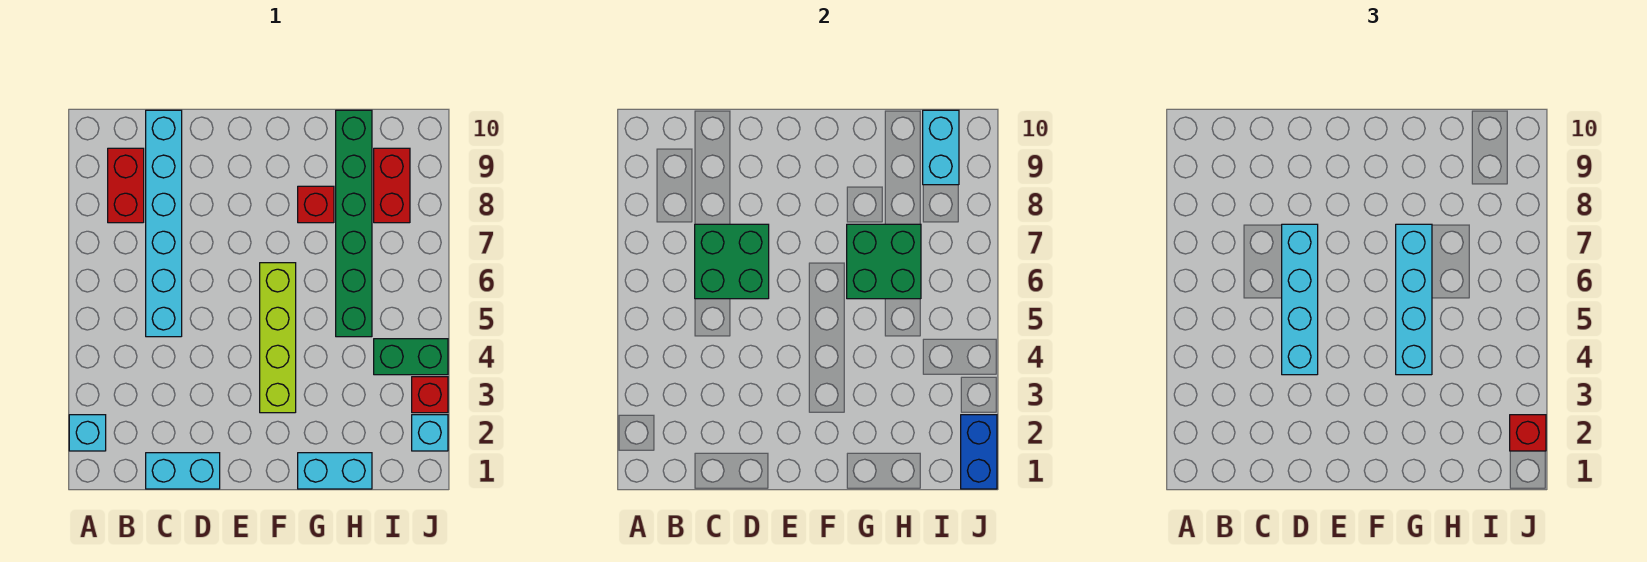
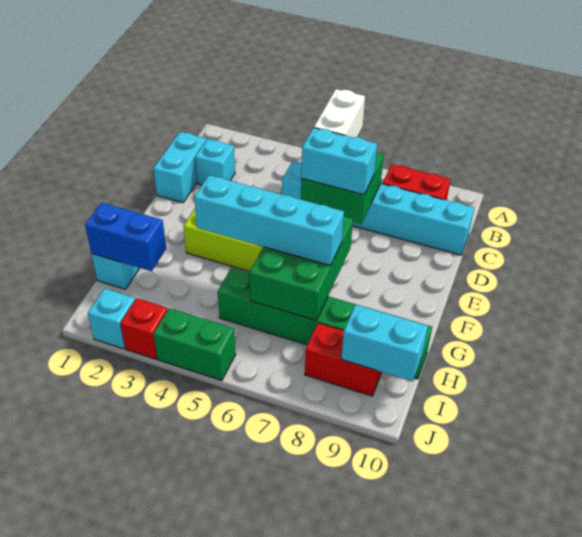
cyan brick A2 level 1 -> cyan brick C2 level 1
none -> white brick B6:C6 level 3
cyan brick D4:D7 level 3 -> cyan brick D6:D7 level 3
green brick G6:H7 level 2 -> green brick F6:H7 level 2
red brick G8 level 1 -> none
green brick I4:J4 level 1 -> green brick J4:J5 level 1
blue brick J1:J2 level 2 -> blue brick H1:H2 level 2
red brick J2 level 3 -> none

